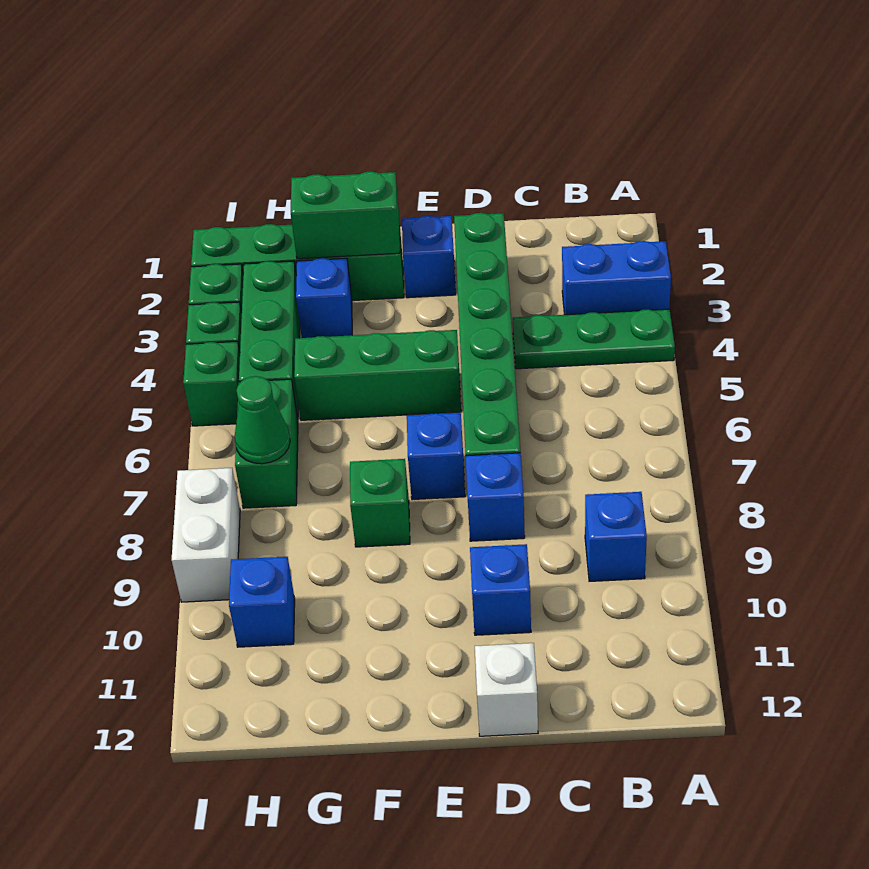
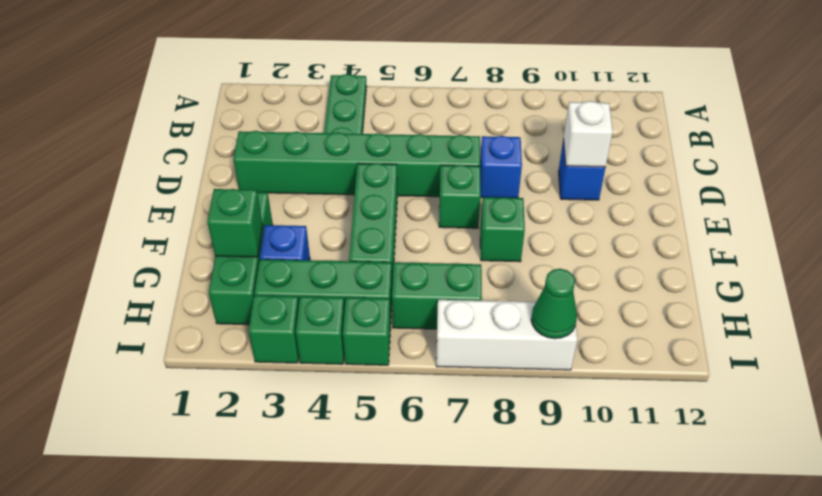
blue brick A3:B3 level 1 -> none
blue brick B9 level 1 -> none
white brick D12 level 1 -> white brick D10 level 2
blue brick E2 level 1 -> none
blue brick E7 level 1 -> green brick E7 level 1
green brick F2:I2 level 1 -> green brick F2:H2 level 1
green brick F2:G2 level 2 -> green brick G2 level 2
green cone H7 level 2 -> green cone I9 level 2
blue brick H10 level 1 -> none
white brick I8:I9 level 1 -> white brick I7:I9 level 1

